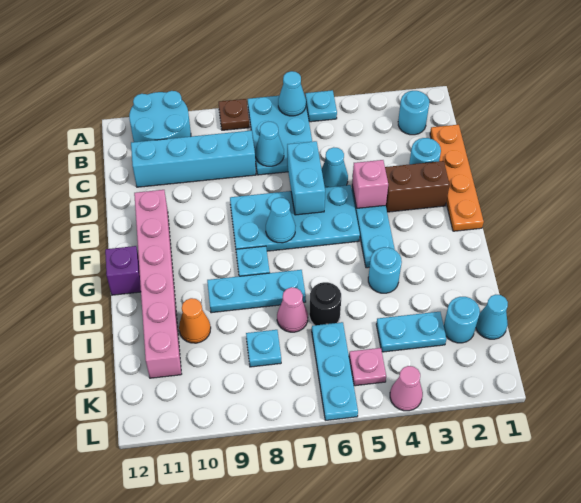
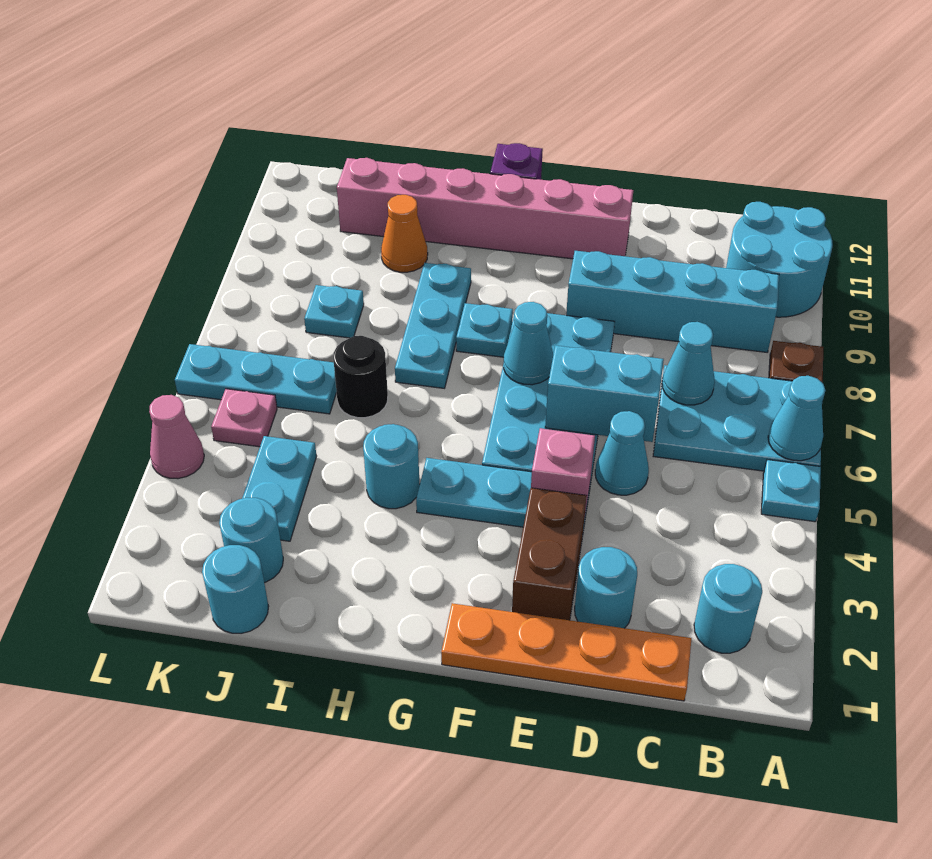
cyan brick C8:C11 level 1 -> cyan brick B9:E9 level 1
pink cone I7 level 1 -> none
cyan cone J1 level 1 -> cyan round brick J1 level 1

